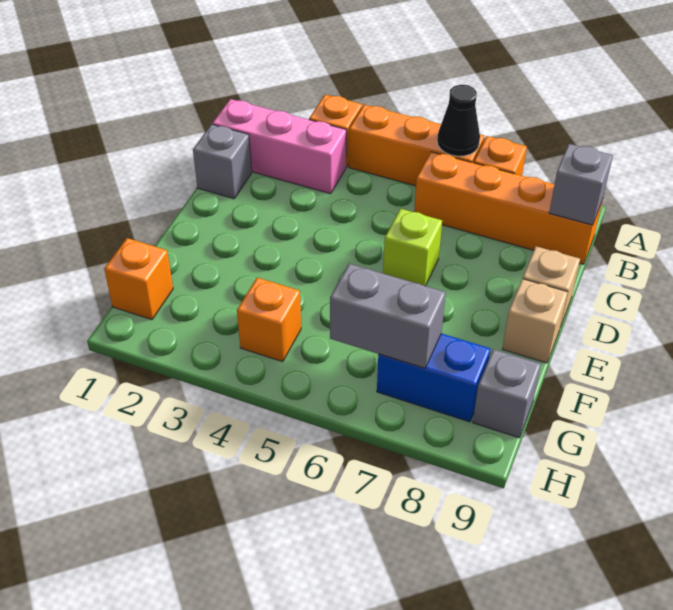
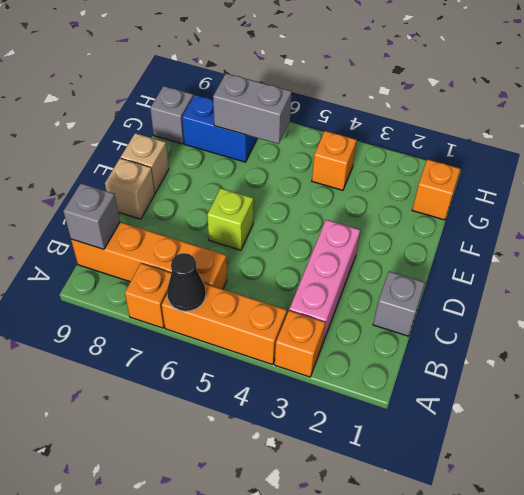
pink brick B1:B3 level 1 -> pink brick B3:D3 level 1

